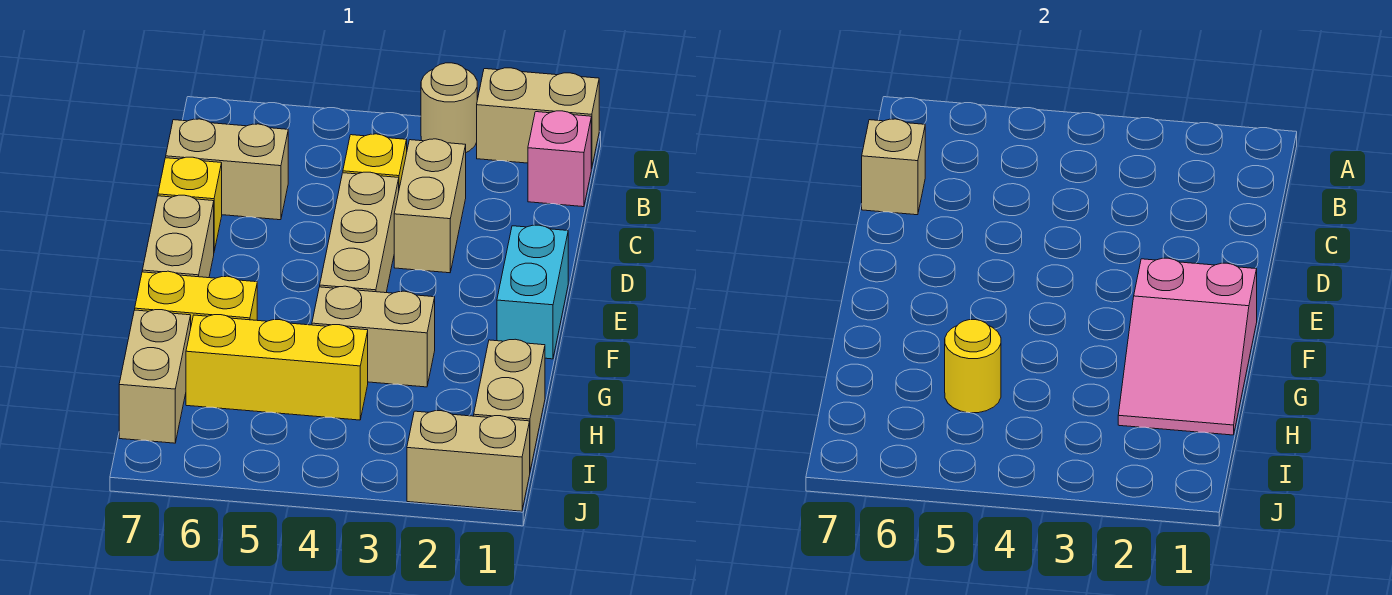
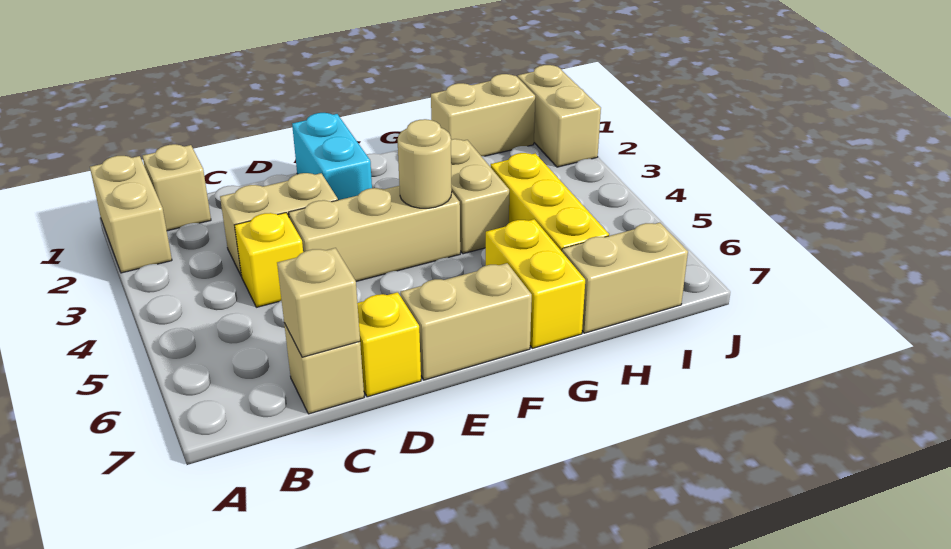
tan round brick A3 level 1 -> tan round brick F4 level 2
pink brick B1 level 1 -> tan brick B1 level 1
tan brick C6:C7 level 1 -> tan brick C7 level 1
cyan brick E1:F1 level 1 -> cyan brick E1:E2 level 1
pink slope F1:H2 level 2 top F -> none
yellow round brick H5 level 2 -> none

